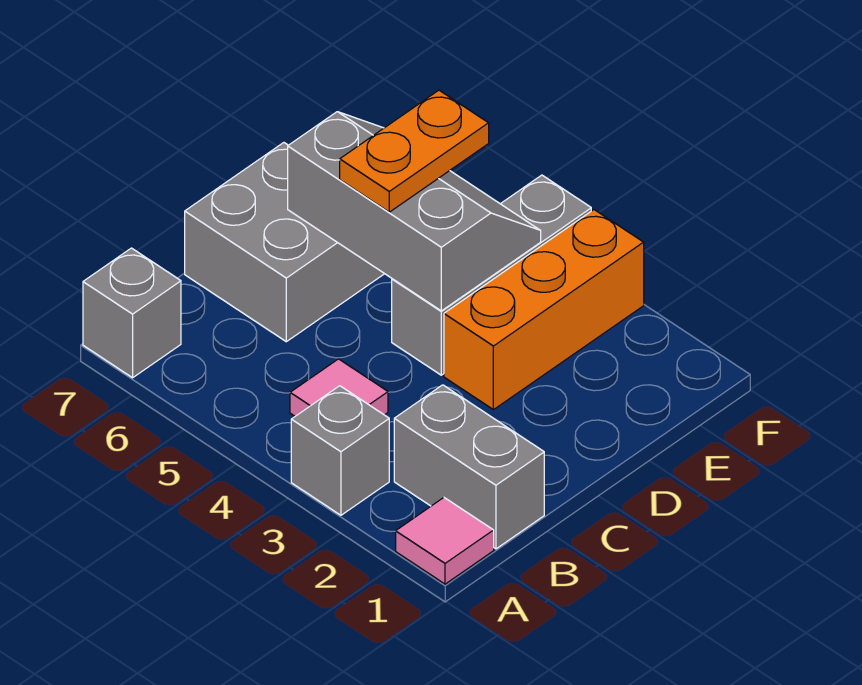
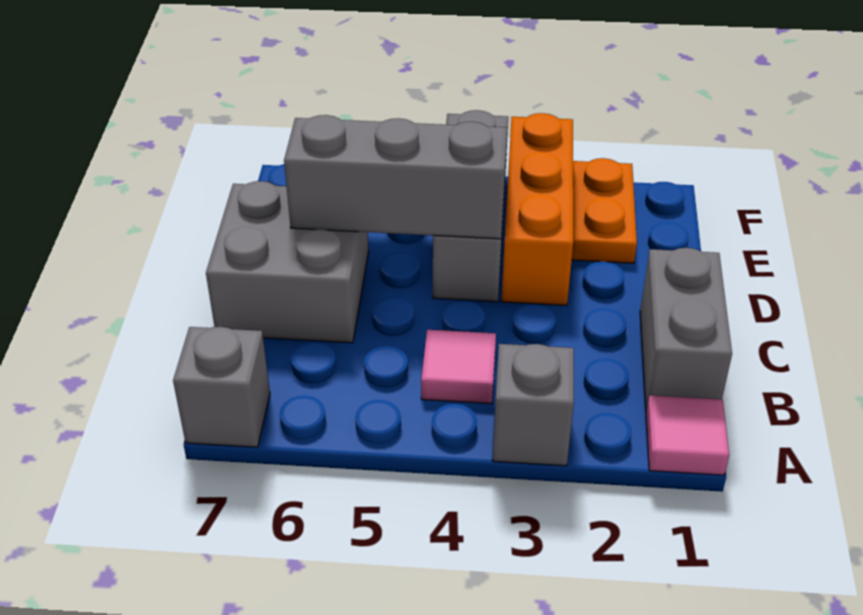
grey brick B1:B2 level 1 -> grey brick B1:C1 level 1
orange plate D5:E5 level 3 -> orange plate E2:F2 level 1

